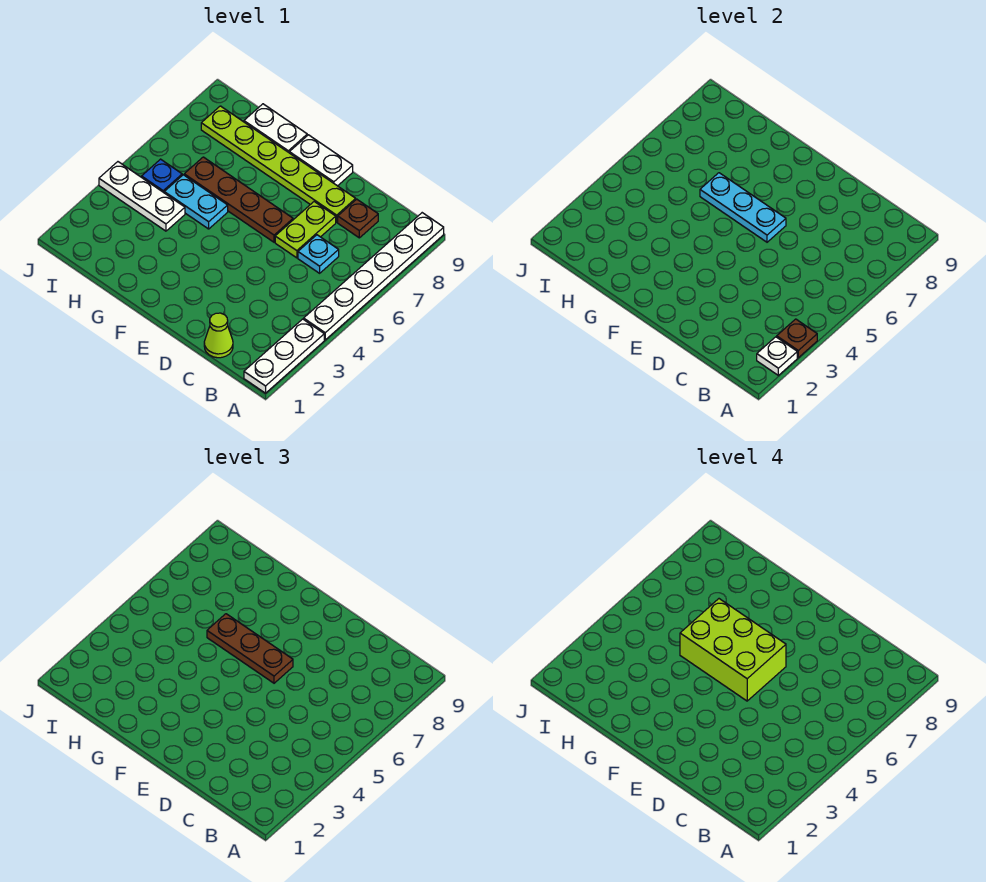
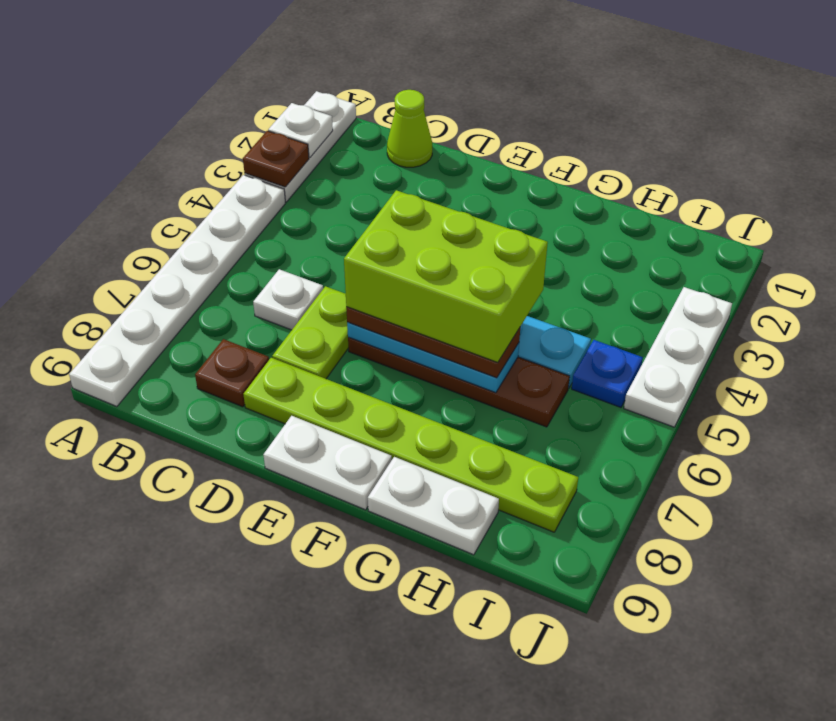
cyan plate C6 level 1 -> white plate C6 level 1
white plate H4:J4 level 1 -> white plate J3:J5 level 1

